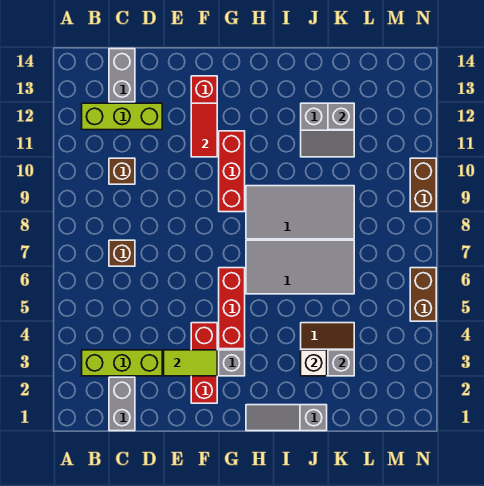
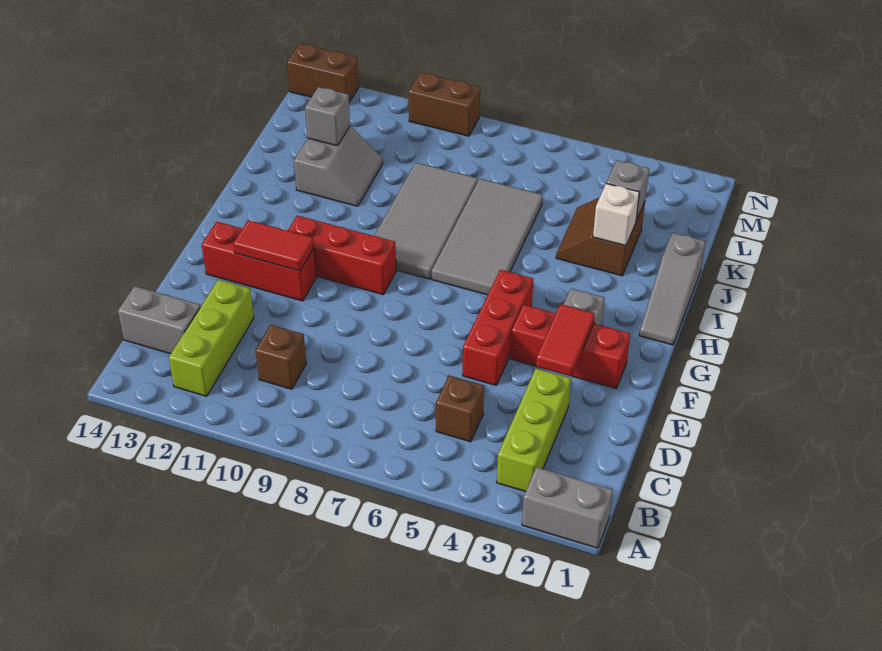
grey brick C1:C2 level 1 -> grey brick A1:A2 level 1
brown brick C7 level 1 -> brown brick C5 level 1
lime tile E3:F3 level 2 -> red tile E3:F3 level 2
red brick G4:G6 level 1 -> red brick E5:G5 level 1
brown brick N5:N6 level 1 -> brown brick N13:N14 level 1

